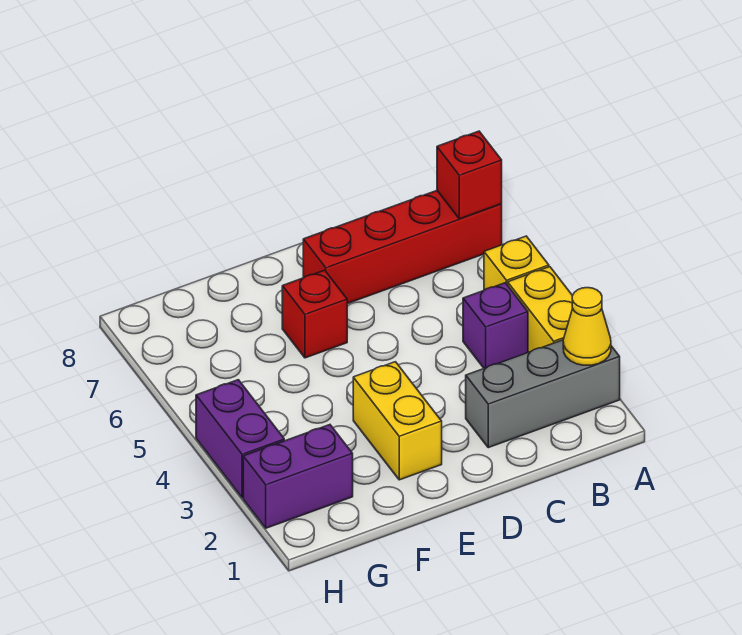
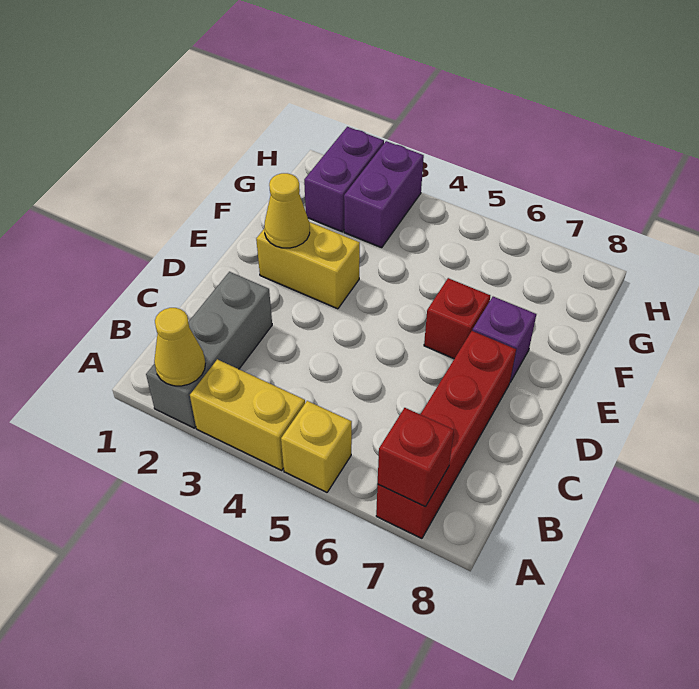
purple brick B4 level 1 -> purple brick E7 level 1
none -> yellow cone E2 level 2
purple brick H3:H4 level 1 -> purple brick G3:H3 level 1

